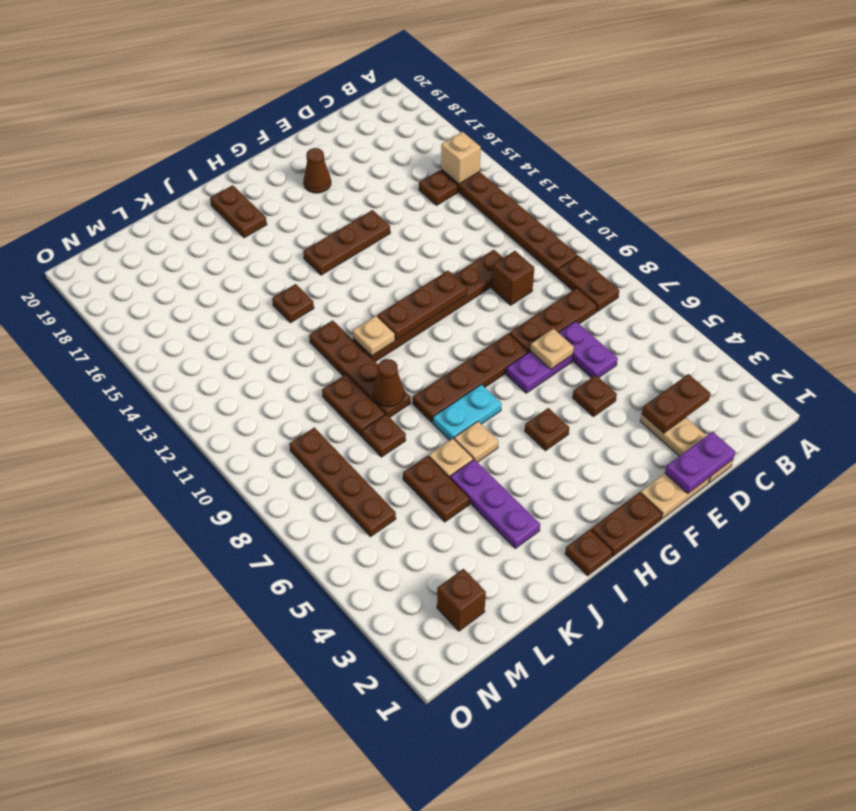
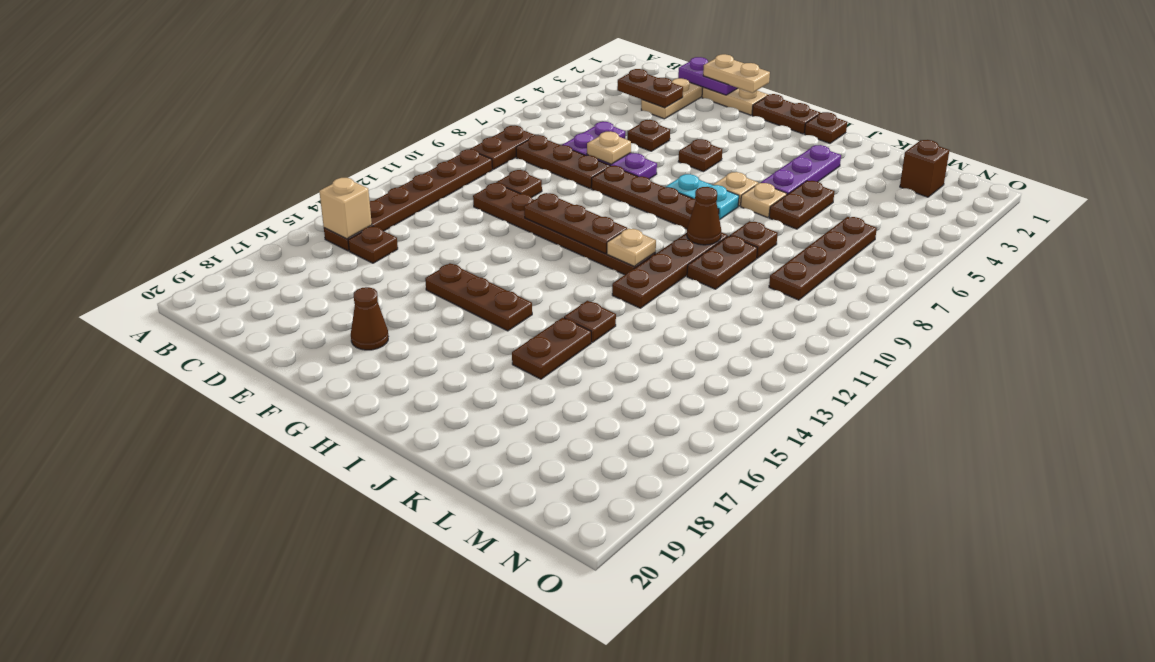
brown brick D10 level 1 -> brown plate D10 level 1
none -> tan plate E1:F1 level 3
brown plate I18:I19 level 1 -> brown plate J15:J16 level 1

